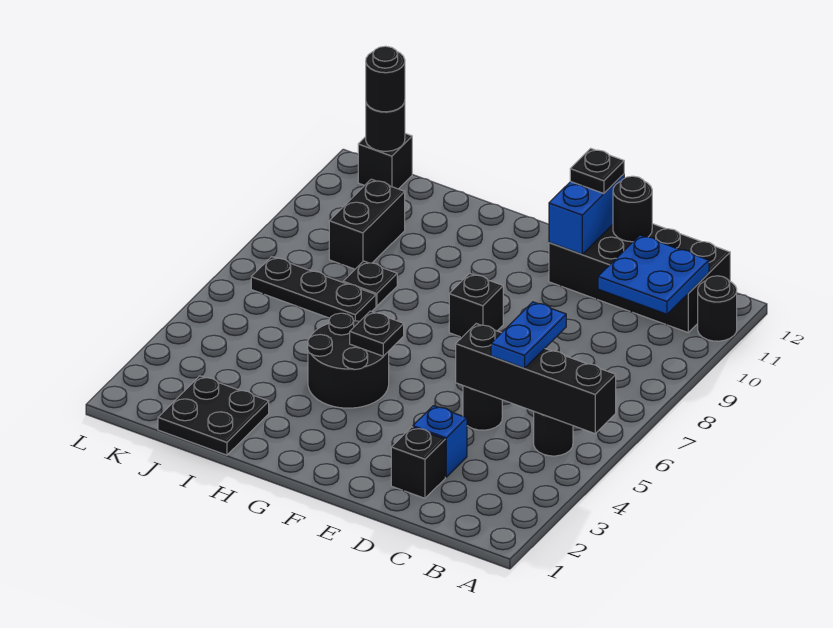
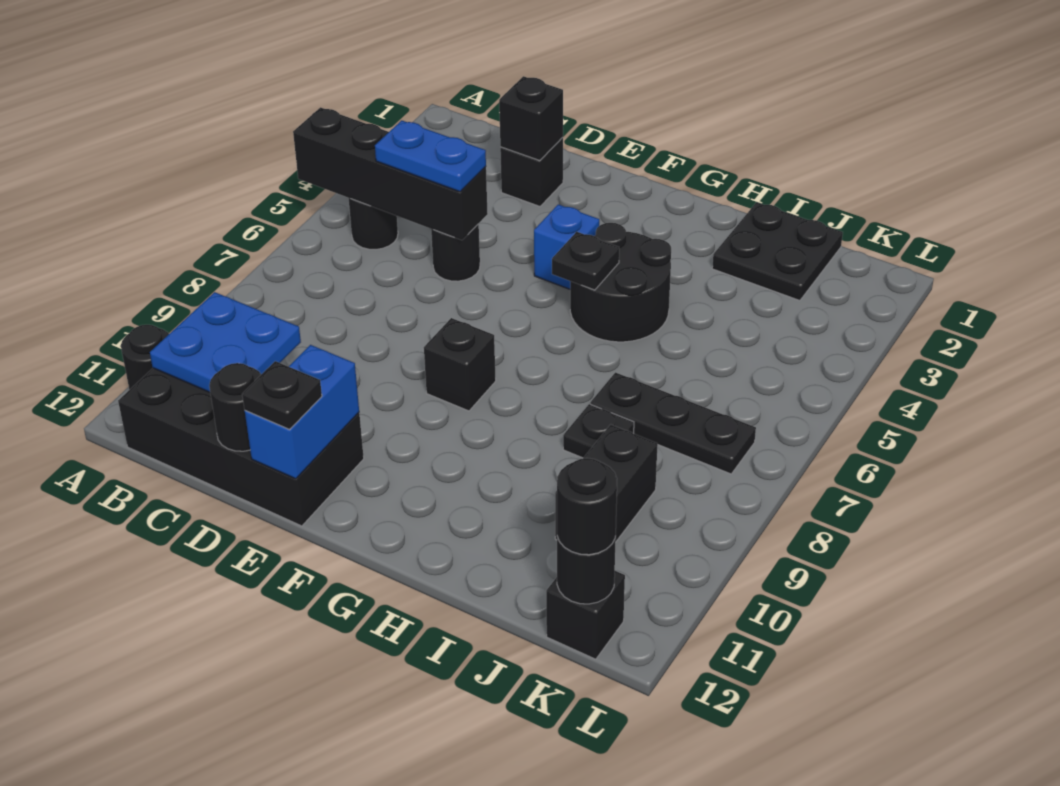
blue plate C5:C6 level 3 -> blue plate C5:D5 level 3
none -> black brick D2 level 2
blue brick D3 level 1 -> blue brick F4 level 1

